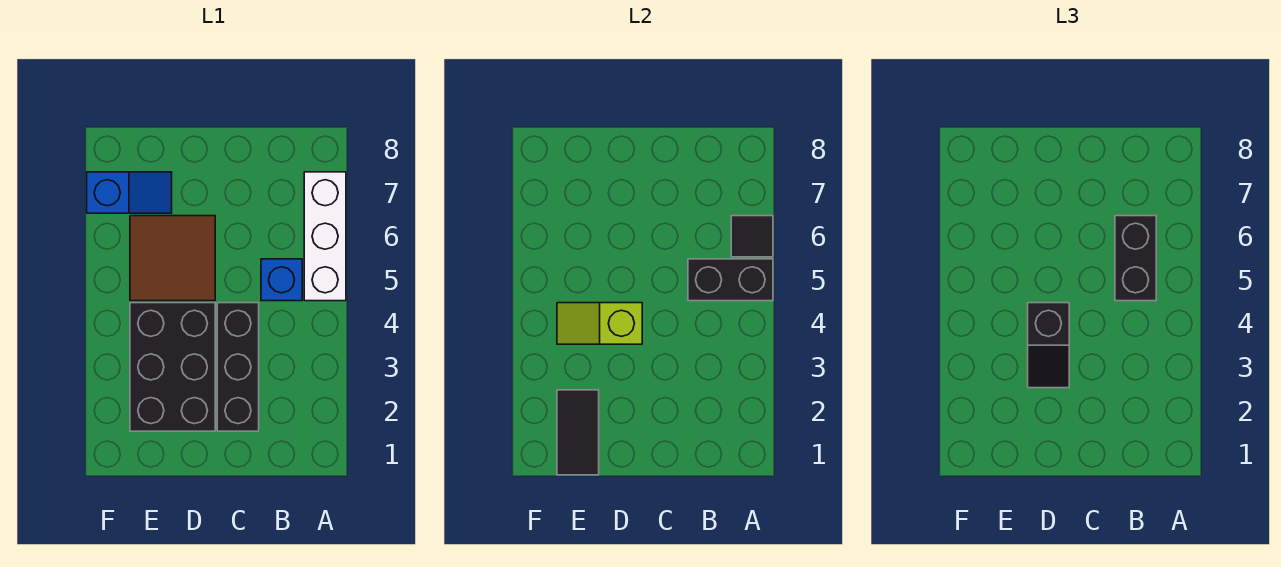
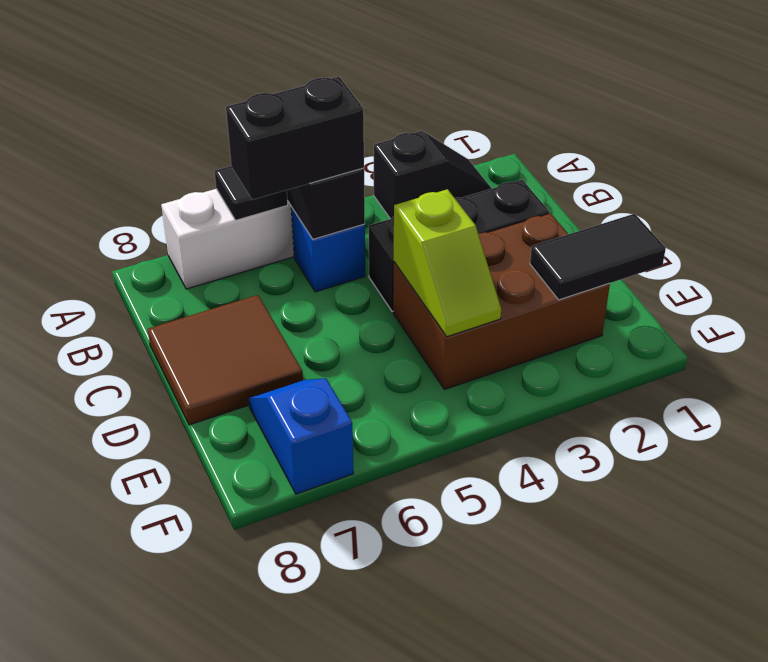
black brick D2:E4 level 1 -> brown brick D2:E4 level 1
black slope D3:D4 level 3 top 4 -> black slope A2:A3 level 1 top 3
brown tile D5:E6 level 1 -> brown tile C7:D8 level 1

